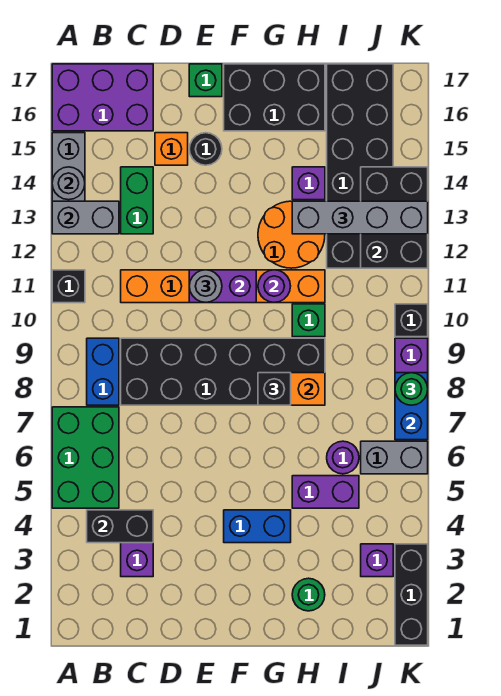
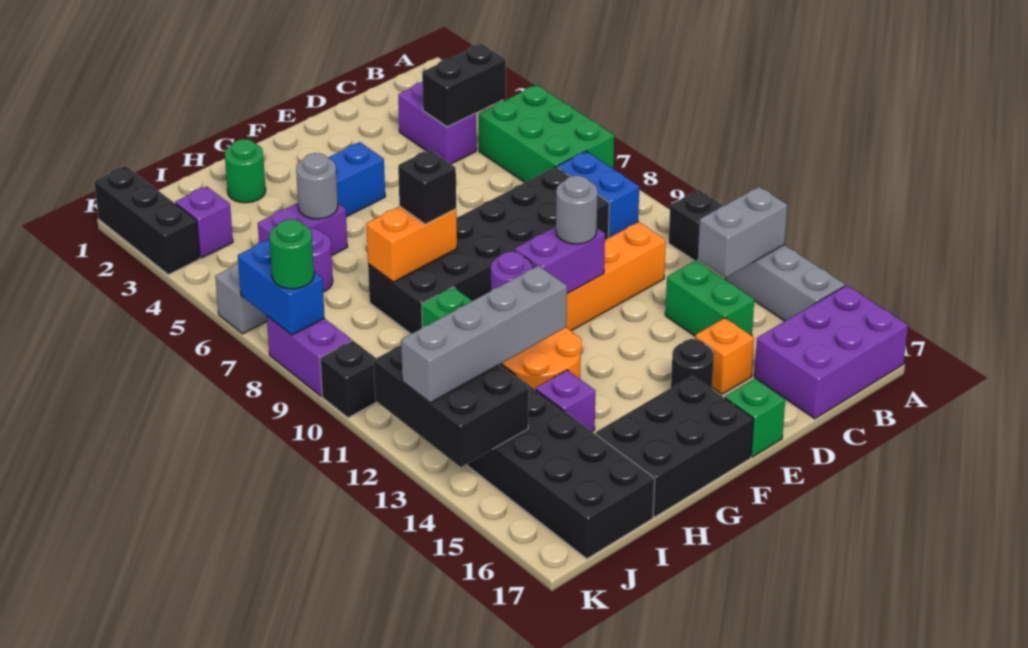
grey round brick A14 level 2 -> grey round brick H5 level 2

